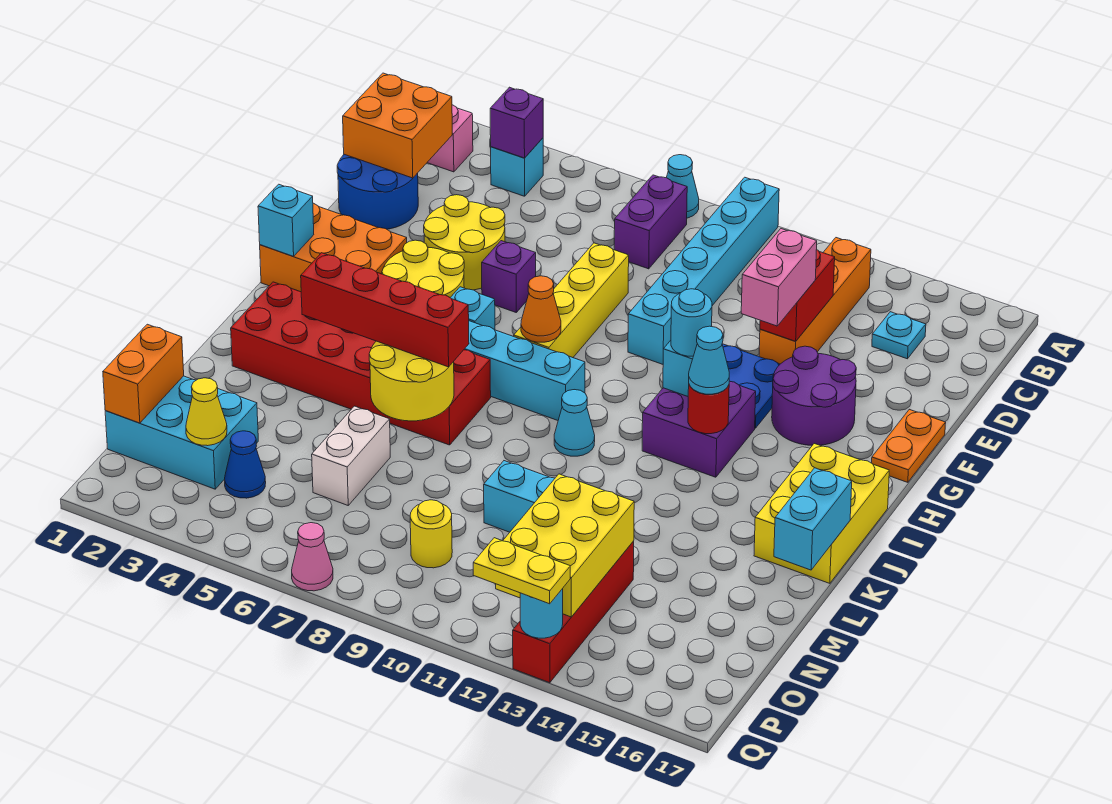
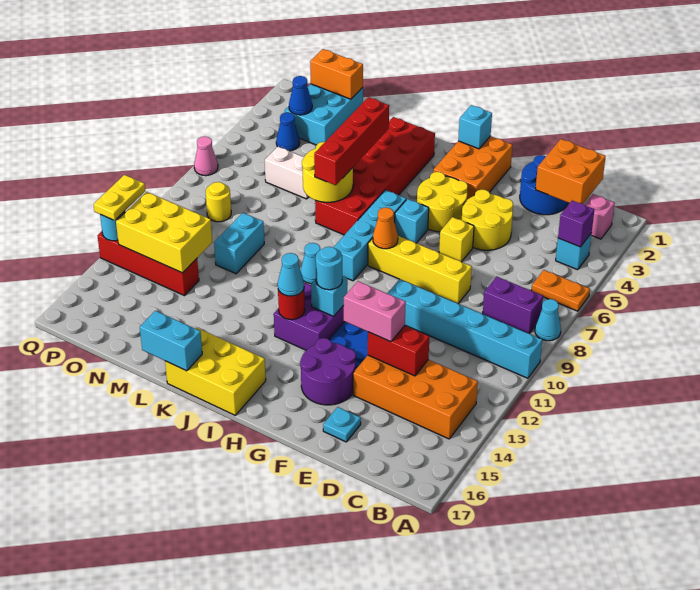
orange brick B13:E13 level 1 -> orange brick B13:E14 level 1
cyan plate C15 level 1 -> cyan plate E16 level 1
purple brick F6 level 1 -> yellow brick F6 level 1
orange plate F17:G17 level 1 -> orange plate A6:B6 level 1
yellow cone O3 level 2 -> blue cone O3 level 2

